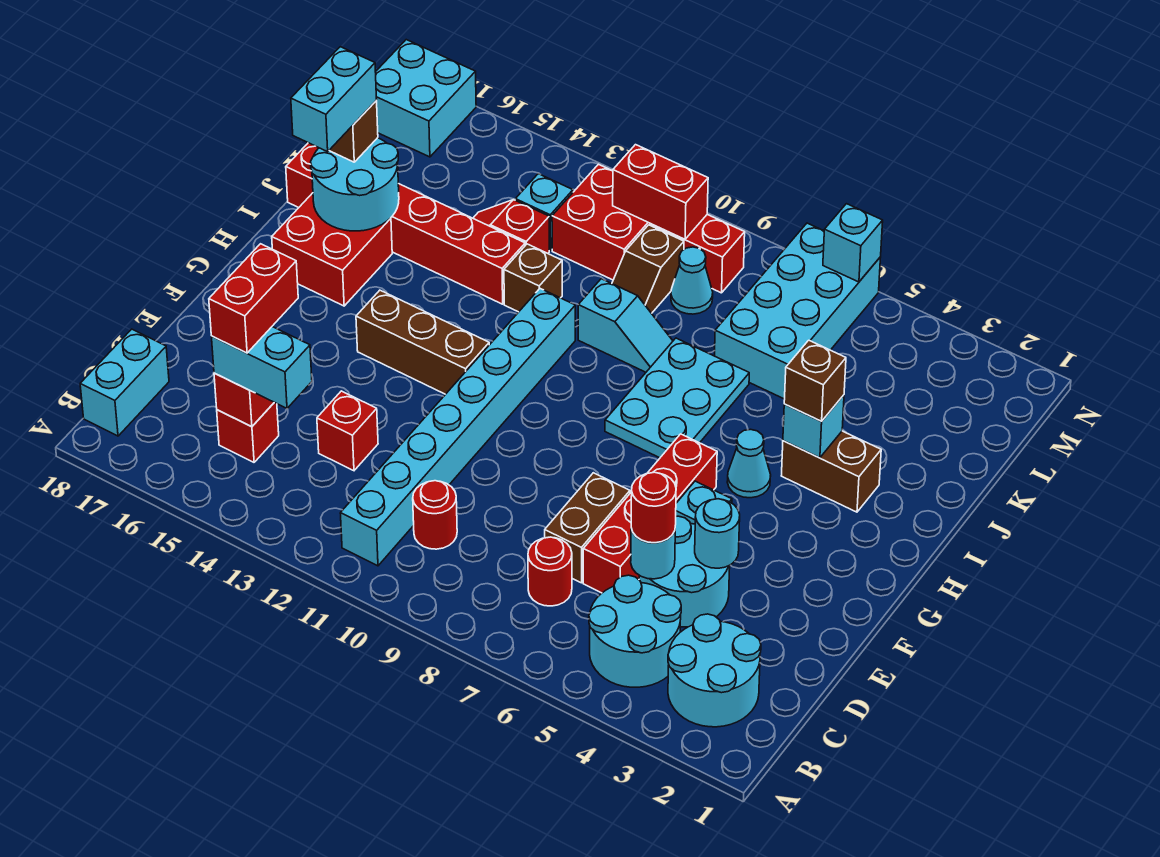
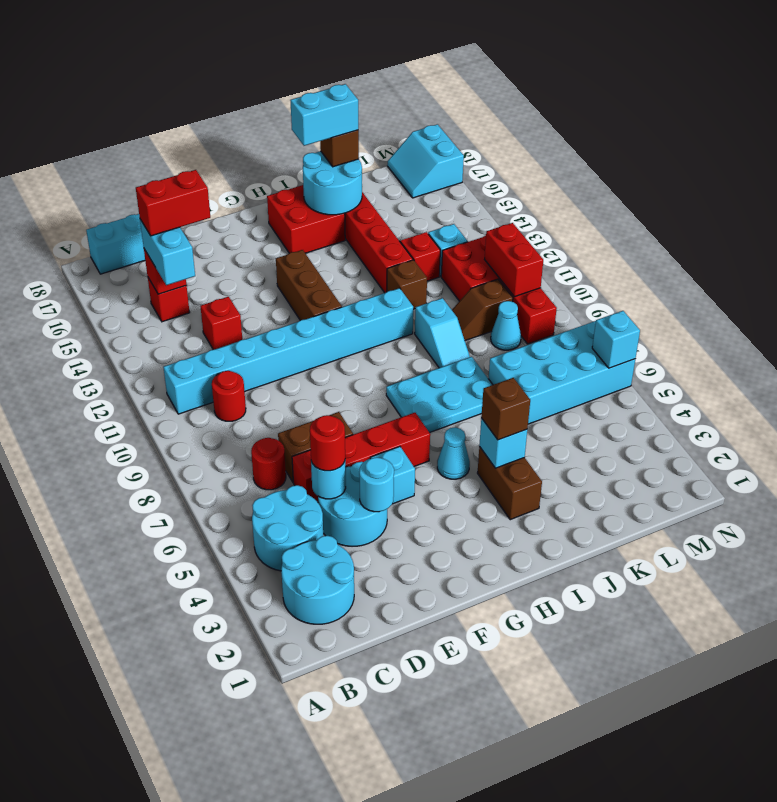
cyan brick M17:N18 level 1 -> cyan slope M17:N18 level 1 top N

